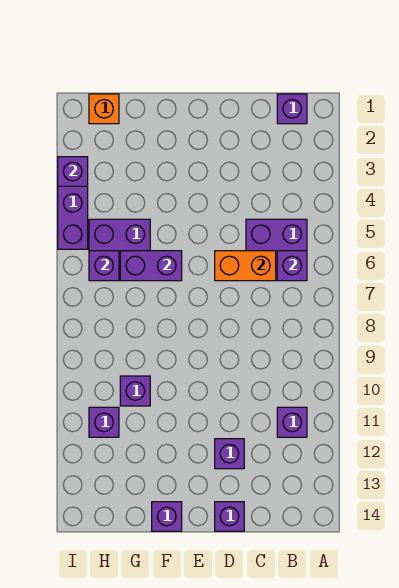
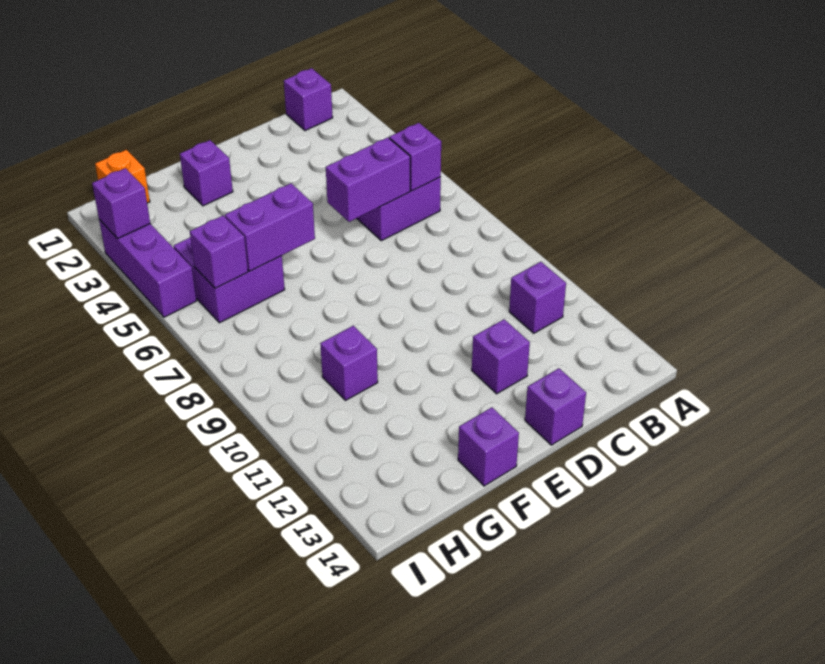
orange brick C6:D6 level 2 -> purple brick C6:D6 level 2
purple brick H11 level 1 -> purple brick F2 level 1

